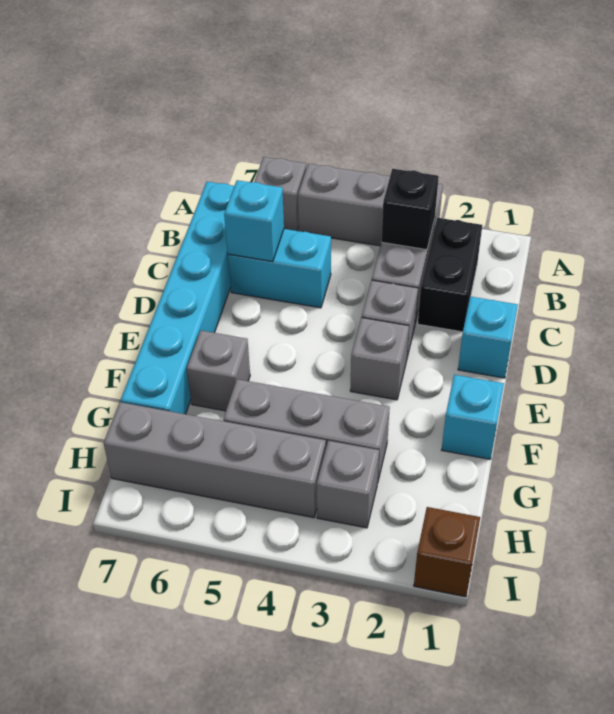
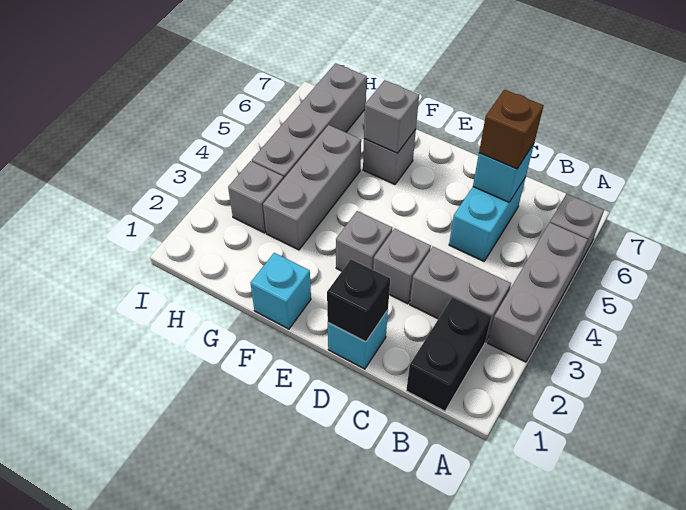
black brick B2:C2 level 1 -> black brick B1:B2 level 1
black brick B3 level 2 -> black brick D1 level 2
cyan brick B7:G7 level 1 -> none
none -> grey brick F6 level 2
brown brick I1 level 1 -> brown brick C6 level 3

